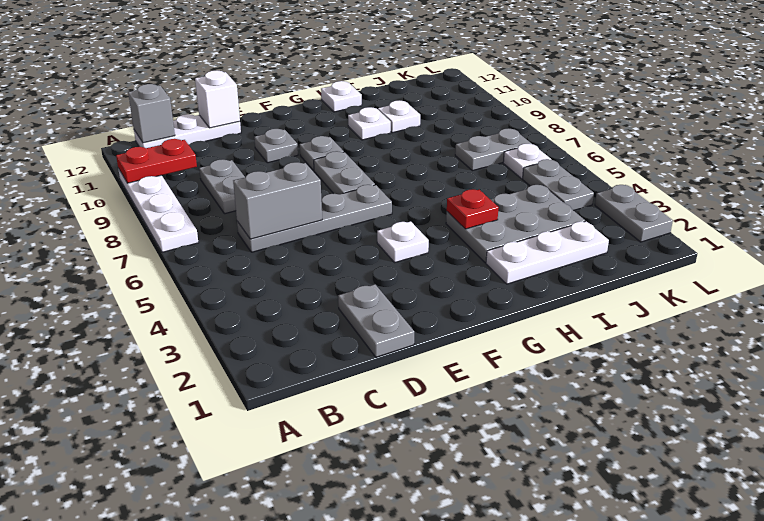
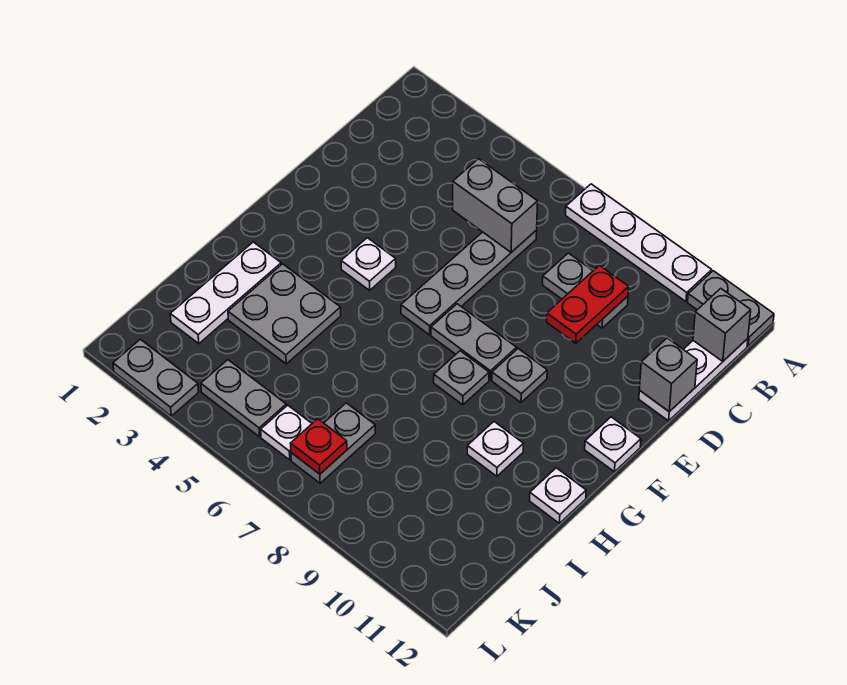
red plate A10:B10 level 2 -> red plate C9:D9 level 2
grey brick C6:D6 level 2 -> grey brick C5:C6 level 2
grey plate D1:D2 level 1 -> grey plate A11:A12 level 1
white brick D12 level 2 -> grey brick D12 level 2
grey plate E10 level 1 -> grey plate G8 level 1
grey plate H3:J4 level 1 -> grey plate H3:I4 level 1
red plate H4 level 2 -> red plate K7 level 2
white plate I10 level 1 -> white plate F12 level 1

